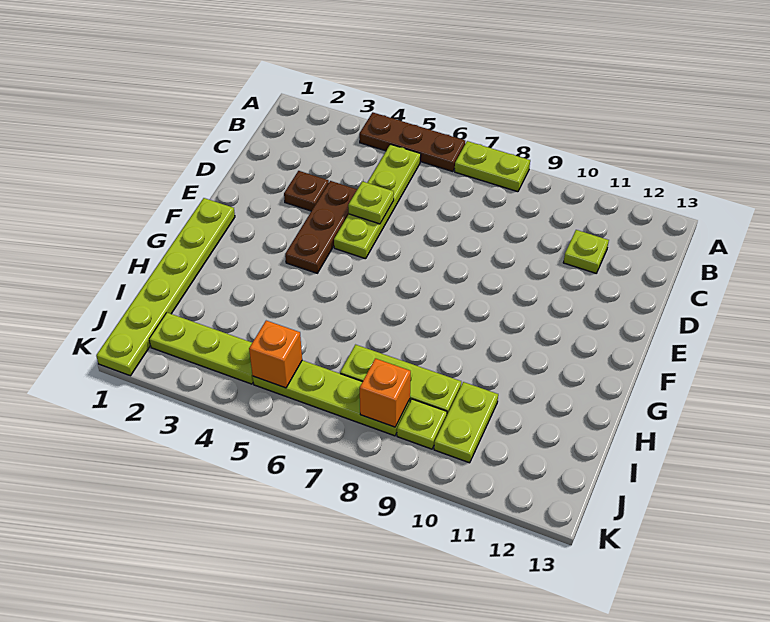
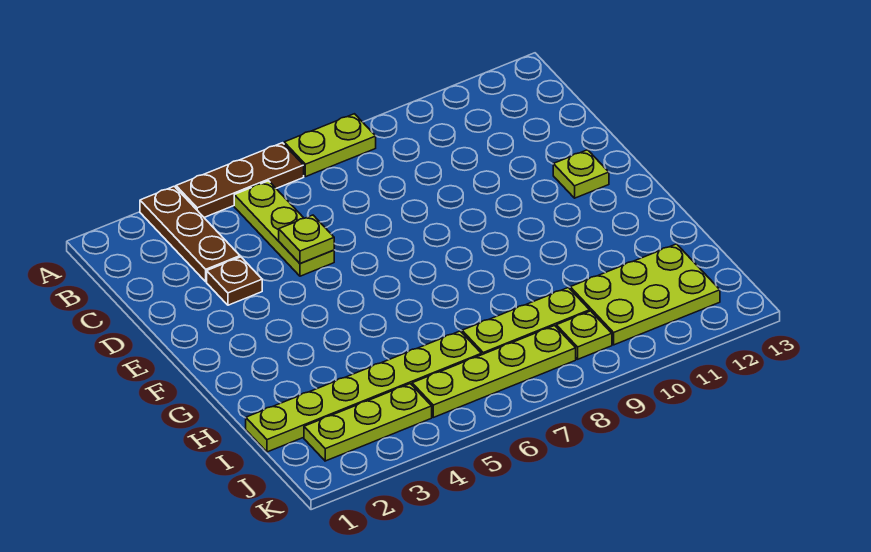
lime plate B5:E5 level 1 -> lime plate B5:D5 level 1
lime plate C11 level 1 -> lime plate E12 level 1
brown plate D4:F4 level 1 -> brown plate A3:C3 level 1
lime plate F1:K1 level 1 -> lime plate I1:I6 level 1
lime plate I10:J10 level 1 -> lime plate I10:J12 level 1
orange brick J5 level 2 -> none
orange brick J8 level 2 -> none

